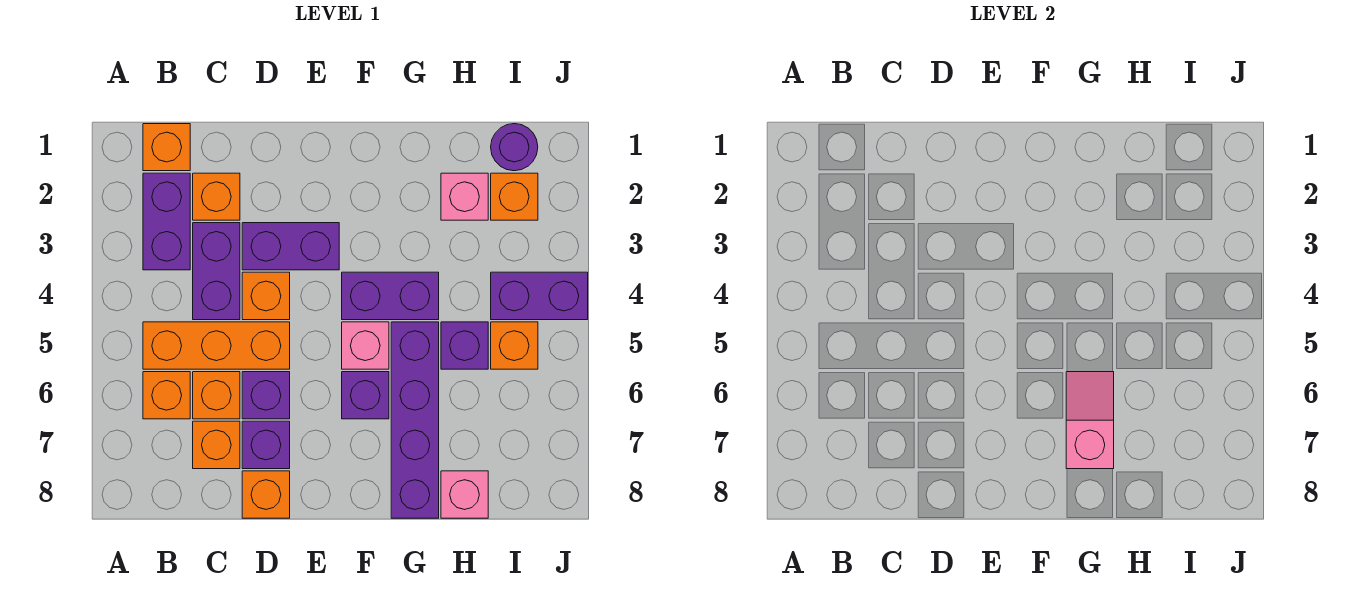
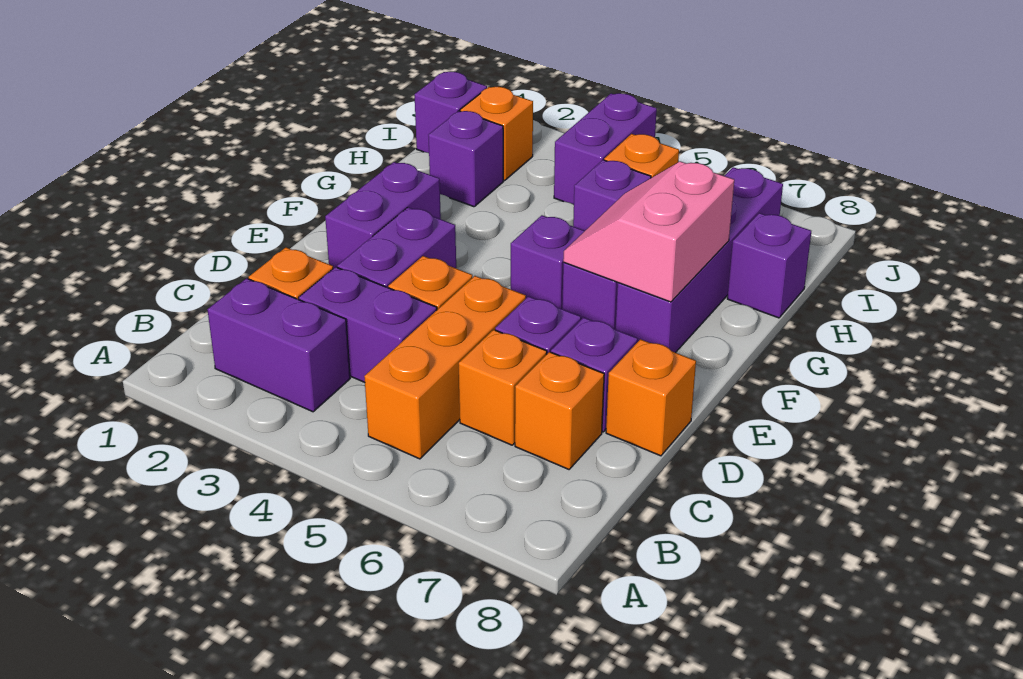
orange brick B1 level 1 -> none
orange brick B6 level 1 -> none
purple brick F4:G4 level 1 -> purple brick E2:F2 level 1
pink brick F5 level 1 -> purple brick F5 level 1
purple brick G5:G8 level 1 -> purple brick F7:I7 level 1
pink slope G6:G7 level 2 top 7 -> pink slope F6:G7 level 2 top 7
pink brick H2 level 1 -> purple brick H2 level 1
pink brick H8 level 1 -> purple brick H8 level 1
purple round brick I1 level 1 -> purple brick I1 level 1

